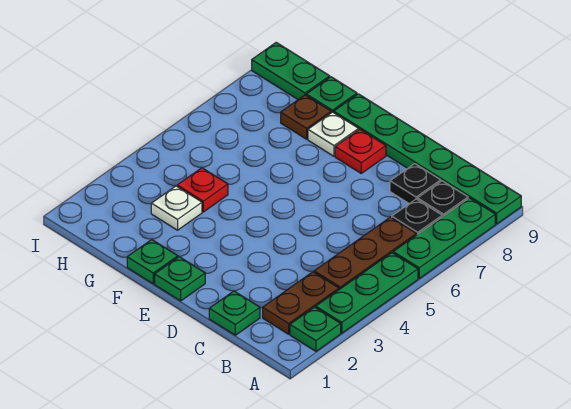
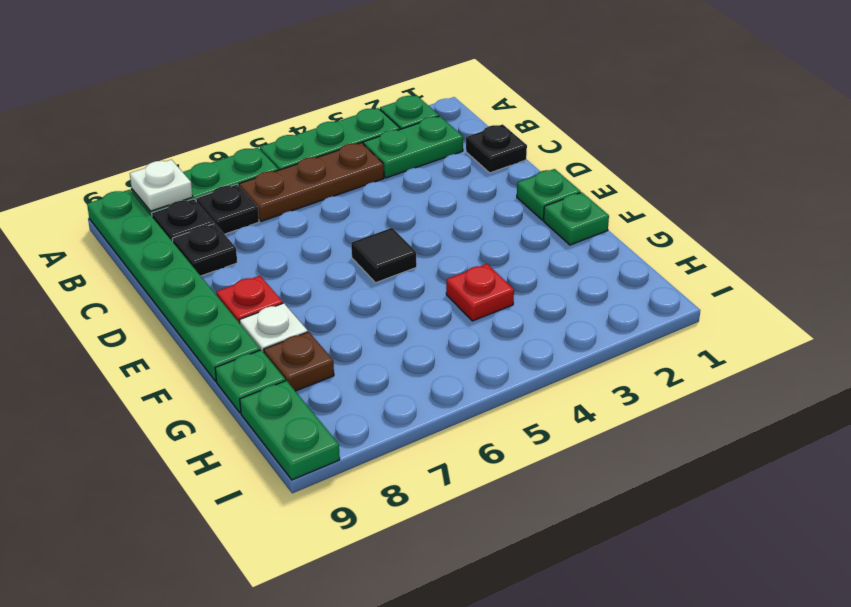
brown plate B2:B3 level 1 -> green plate B2:B3 level 1
green plate C1 level 1 -> black plate C1 level 1
none -> black tile E5 level 1
white plate G3 level 1 -> white plate A8 level 2

